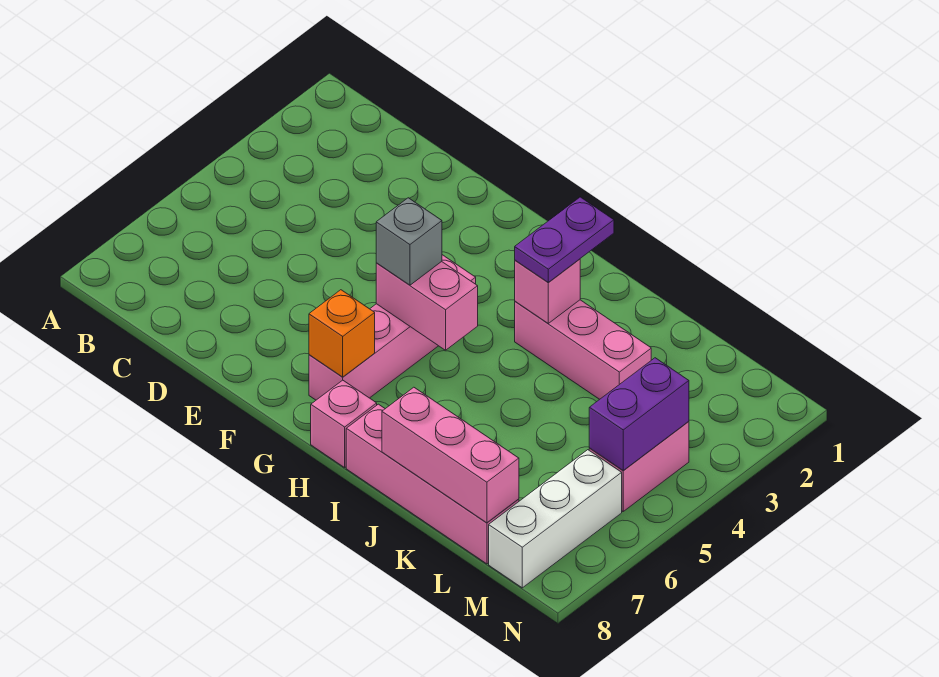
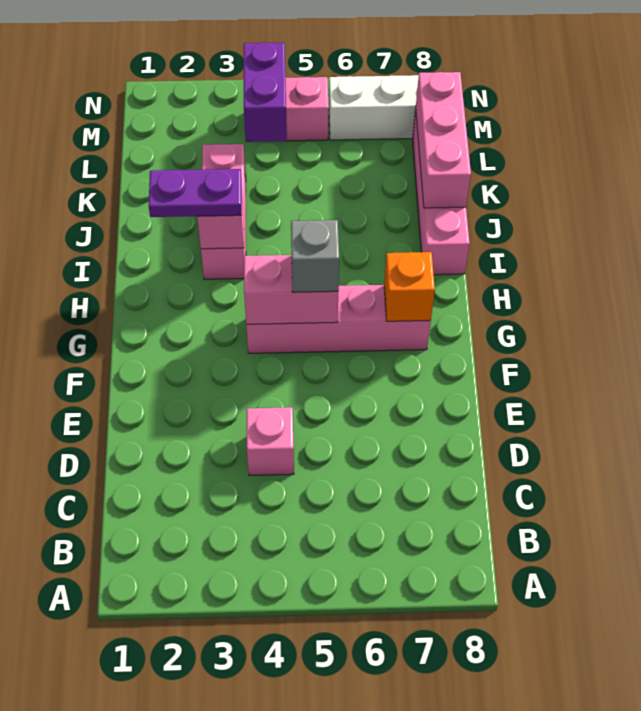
pink brick G5:H5 level 2 -> pink brick G4:G5 level 2
pink brick H8 level 1 -> pink brick D4 level 1
purple brick M4:M5 level 2 -> purple brick L4:M4 level 2

